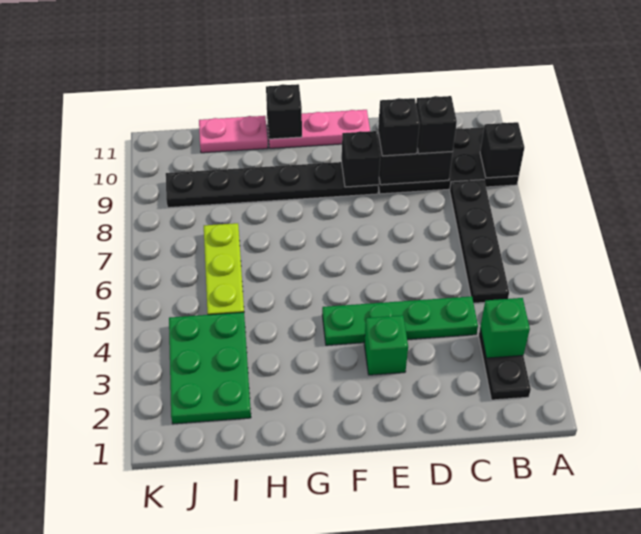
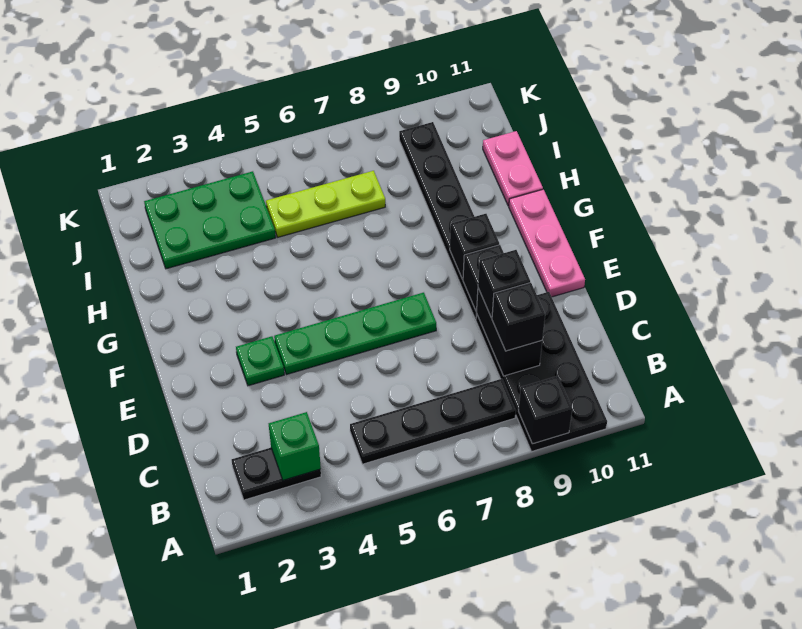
green plate C4:F4 level 1 -> green plate E4:E7 level 1
green brick E3 level 1 -> green plate E3 level 1
black brick G11 level 2 -> black brick F9 level 2

